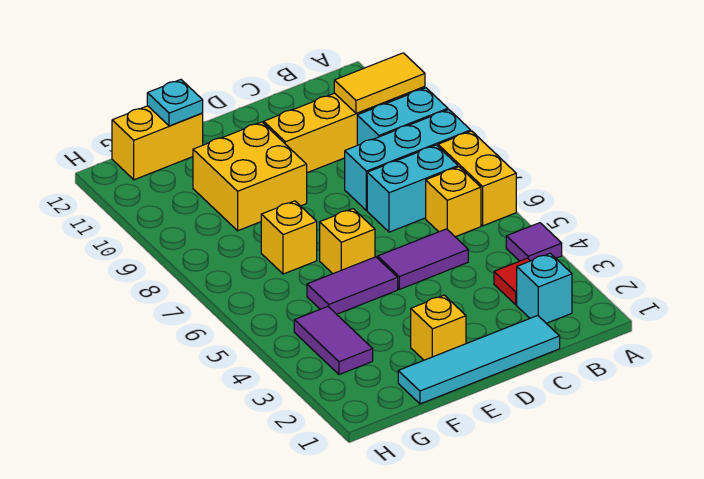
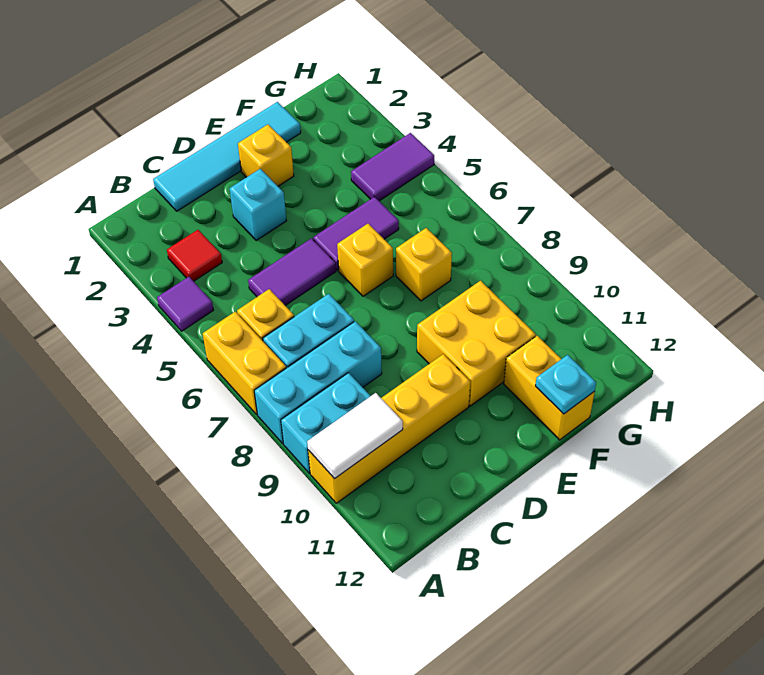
yellow tile A10:B10 level 2 -> white tile A10:B10 level 2
cyan brick B2 level 1 -> cyan brick D3 level 1
yellow brick F12:G12 level 1 -> yellow brick F11:F12 level 1
purple tile G3:G4 level 1 -> purple tile G4:H4 level 1

